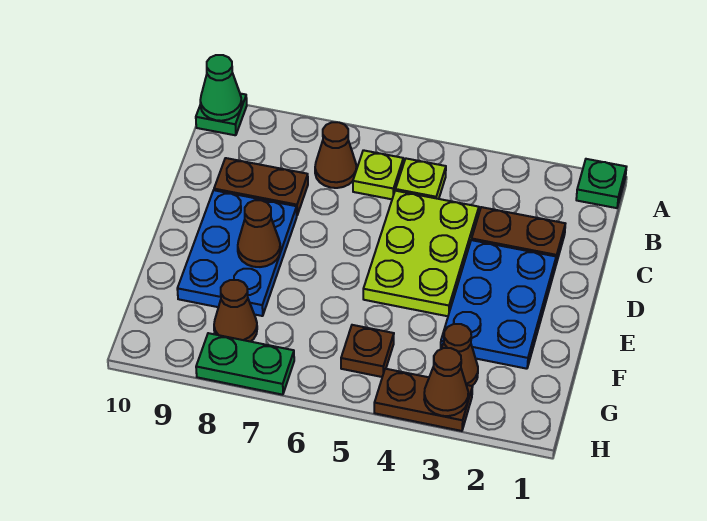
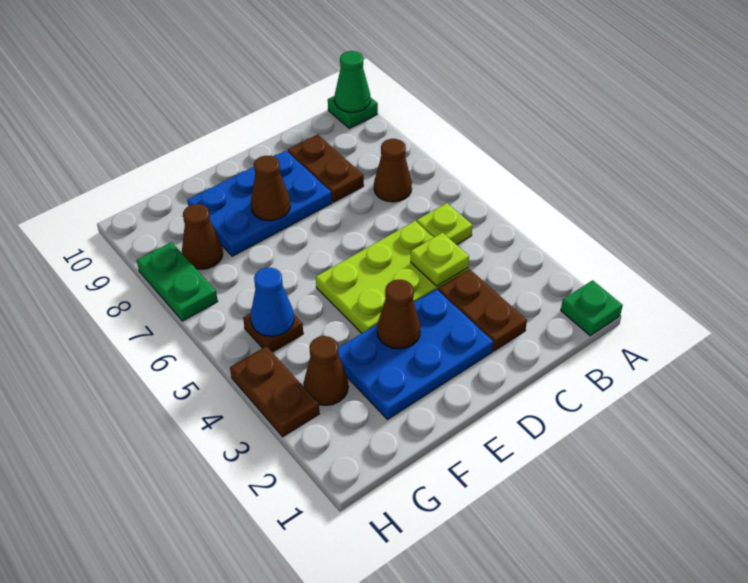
lime plate B6 level 1 -> lime plate C4 level 2
none -> blue cone G5 level 2
brown cone H3 level 2 -> brown cone E3 level 2

